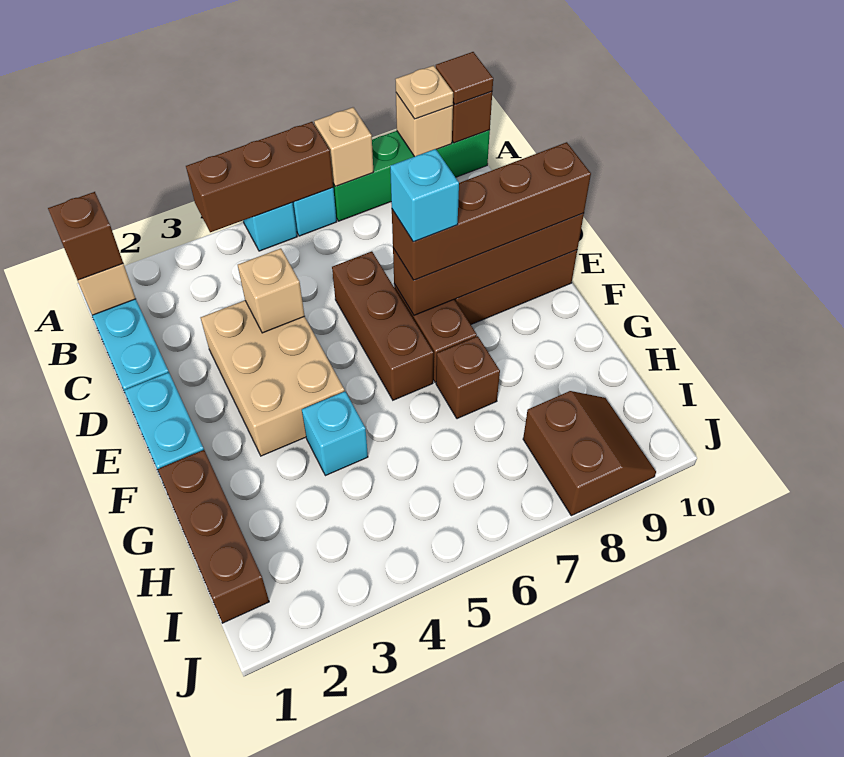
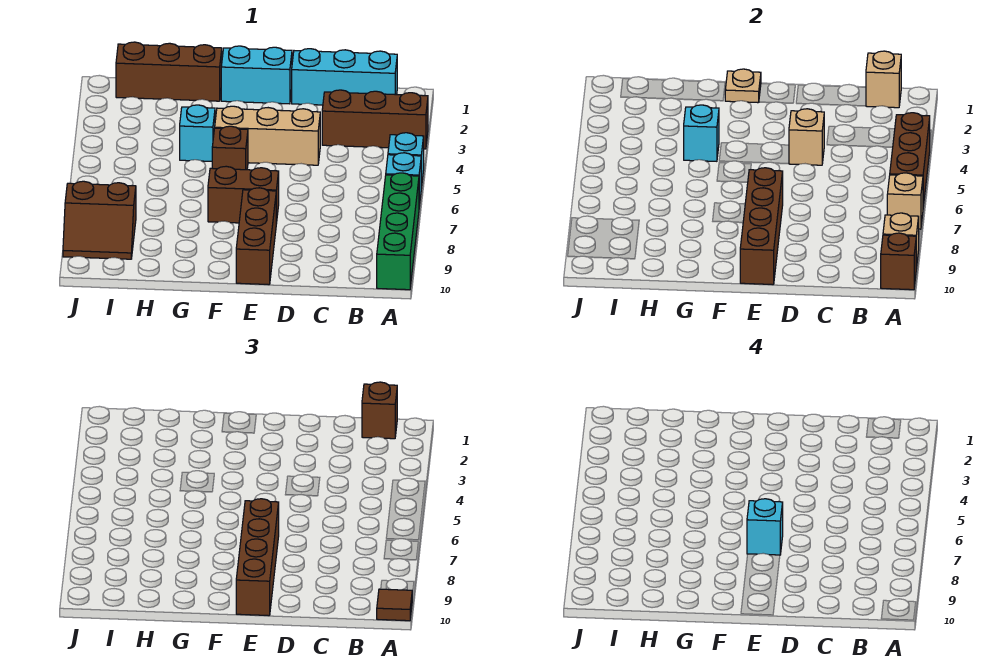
tan plate A9 level 3 -> tan plate F1 level 2
tan brick D3:F4 level 1 -> tan brick D4:F4 level 1
brown brick D6:F6 level 1 -> brown brick A3:C3 level 1
none -> cyan brick G4 level 2
brown brick G7 level 1 -> brown brick F5 level 1

